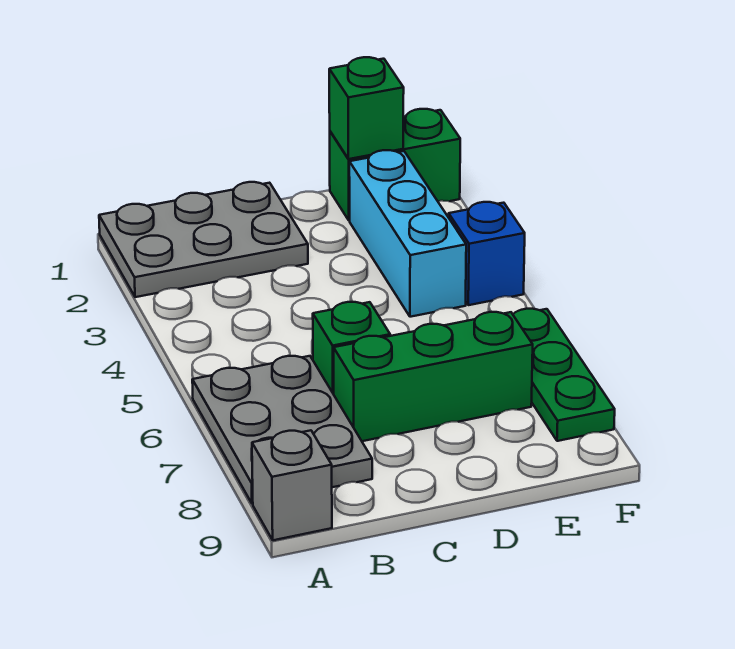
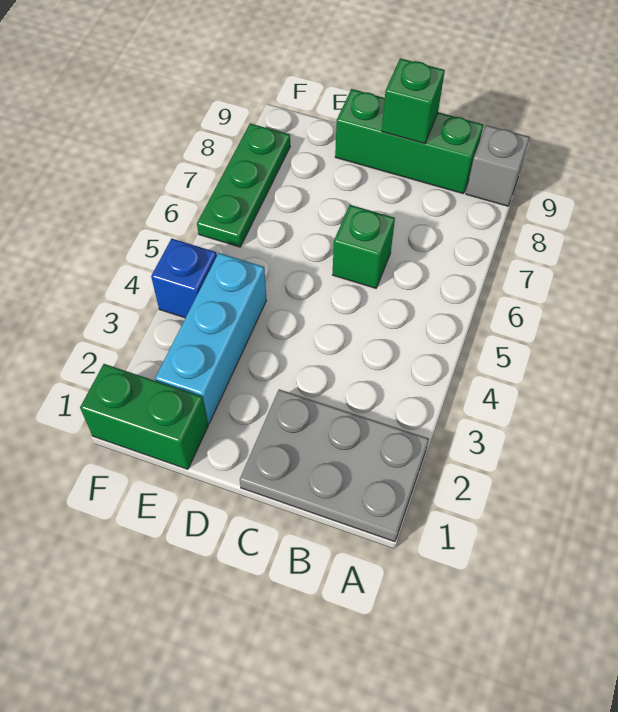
grey plate A6:B8 level 1 -> none
green brick C7:E7 level 1 -> green brick B9:D9 level 1
green brick E1 level 2 -> green brick C9 level 2

